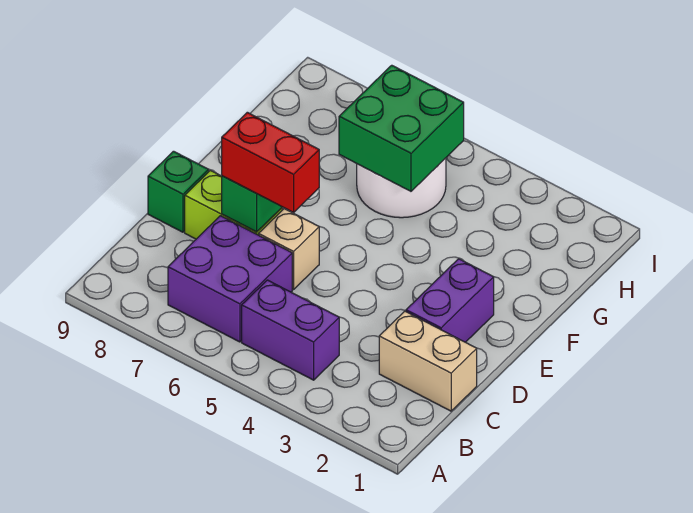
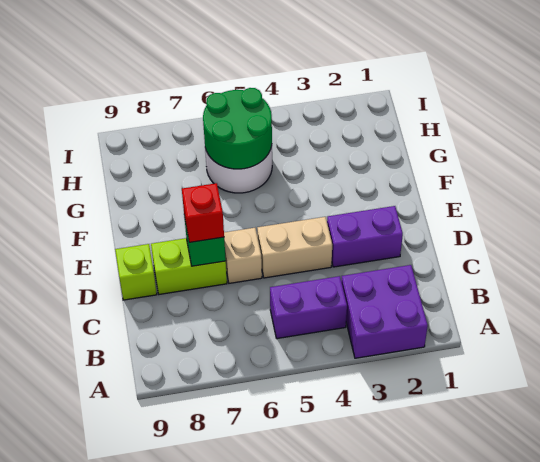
purple brick B6:C7 level 1 -> purple brick A2:B3 level 1
tan brick C1:C2 level 1 -> tan brick D4:D5 level 1
purple brick D2:E2 level 1 -> purple brick D2:D3 level 1
red brick D6:D7 level 3 -> red brick D7 level 3
green brick D9 level 1 -> lime brick D9 level 1
green brick G5:H6 level 2 -> green round brick G5:H6 level 2

